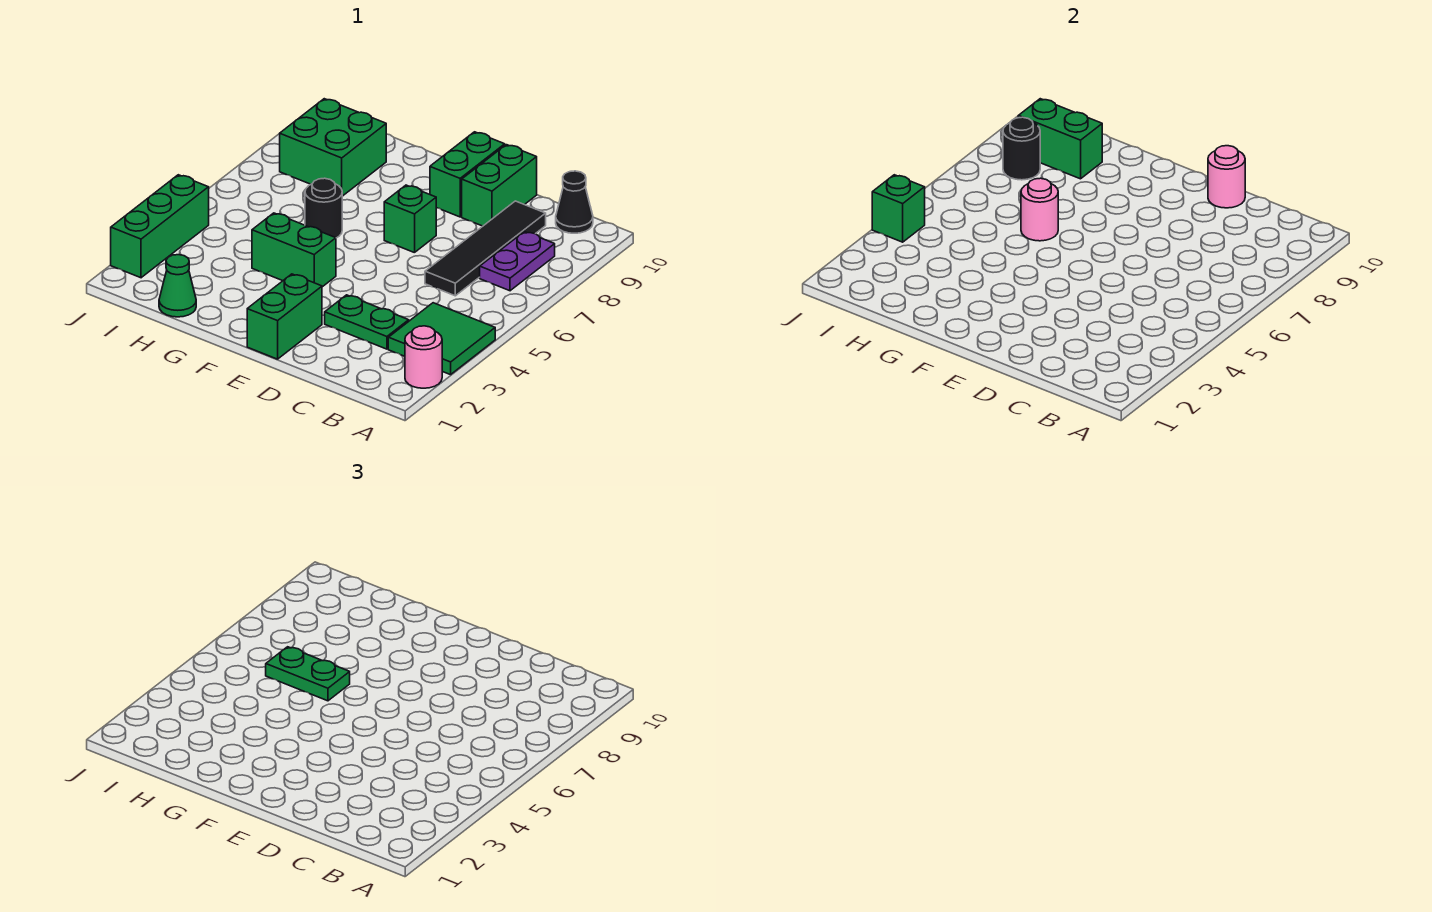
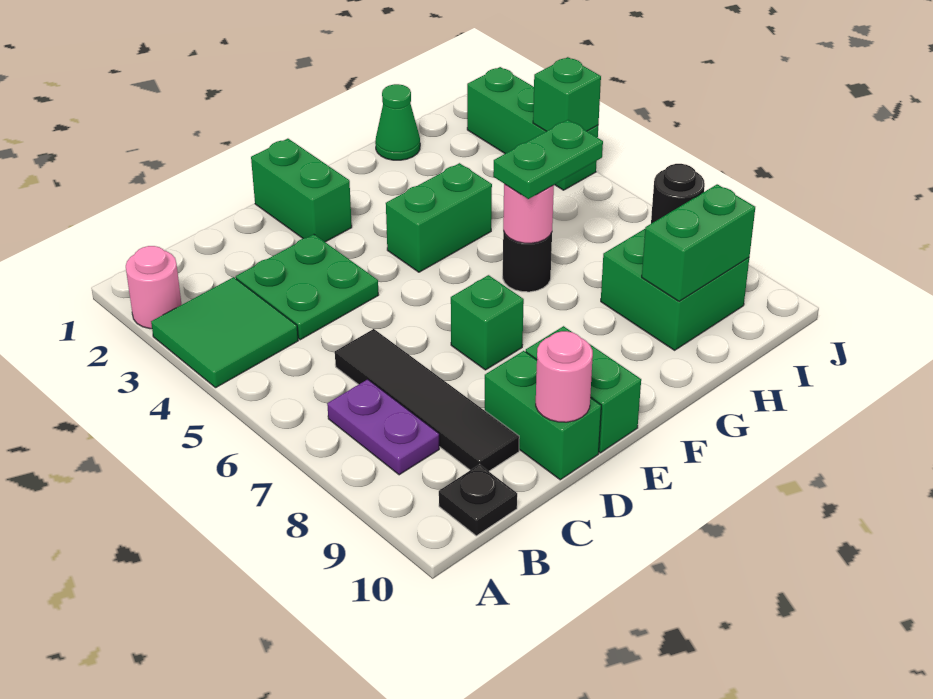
black cone B10 level 1 -> black plate B10 level 1
green plate C3:D3 level 1 -> green plate C3:D4 level 1

